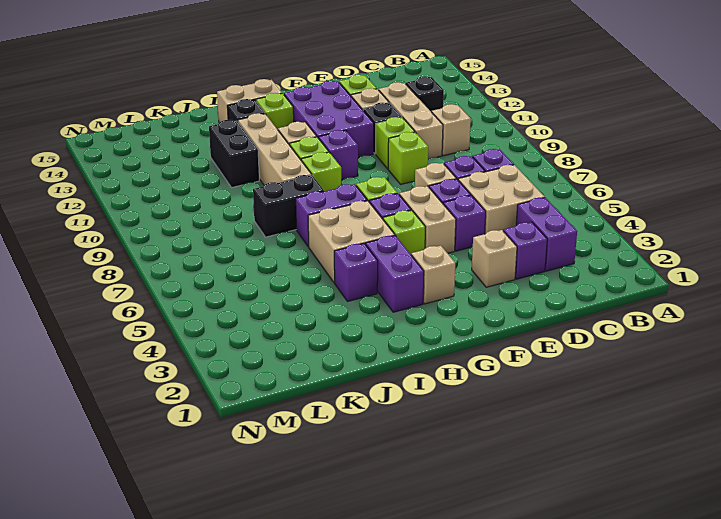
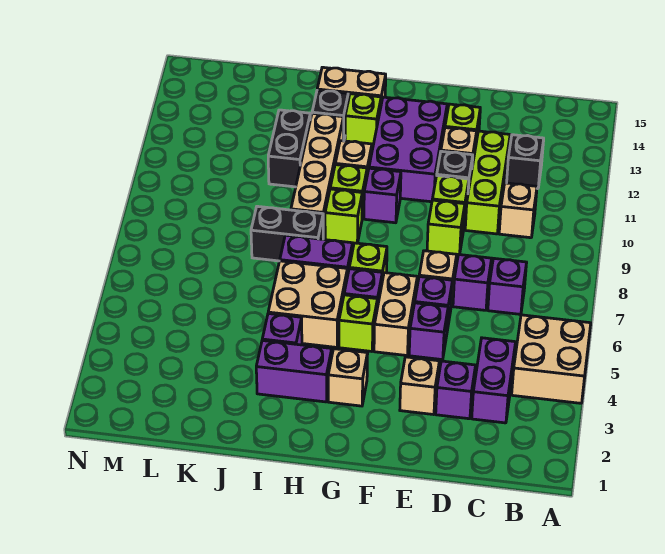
tan brick C5:D6 level 1 -> tan brick A4:B5 level 1
tan brick D10:D12 level 1 -> lime brick D10:D12 level 1
purple brick H3:H4 level 1 -> purple brick H3:I3 level 1

